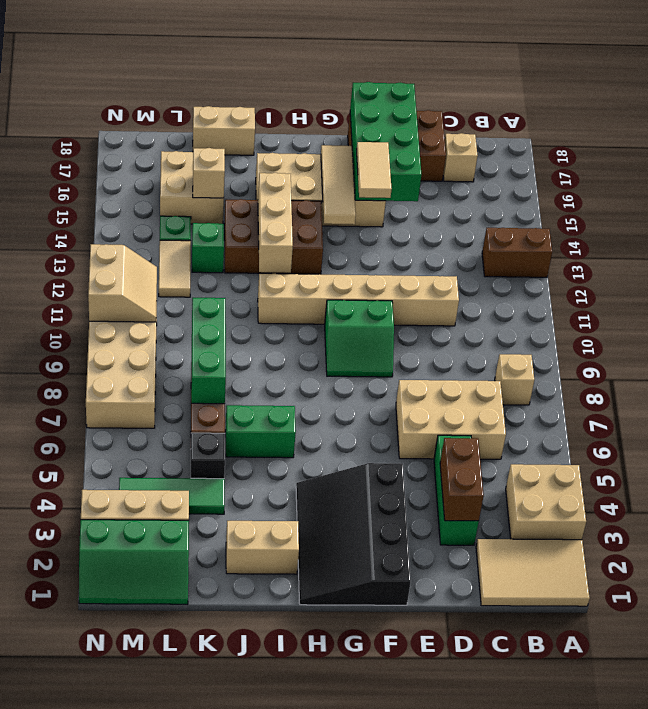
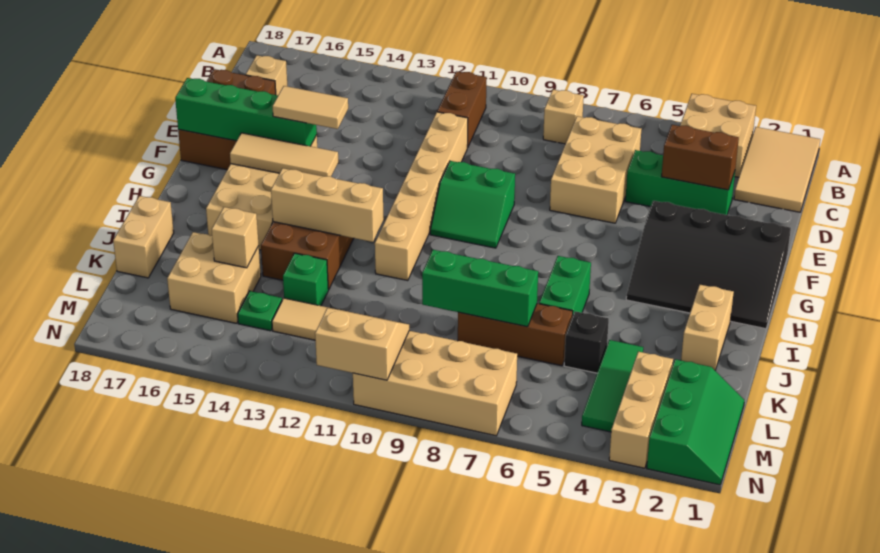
brown brick A13:B13 level 1 -> brown brick B11:C11 level 1
green brick E15:F18 level 2 -> green brick F15:F18 level 2
green slope F9:G10 level 1 top 10 -> green slope F9:G10 level 1 top F

